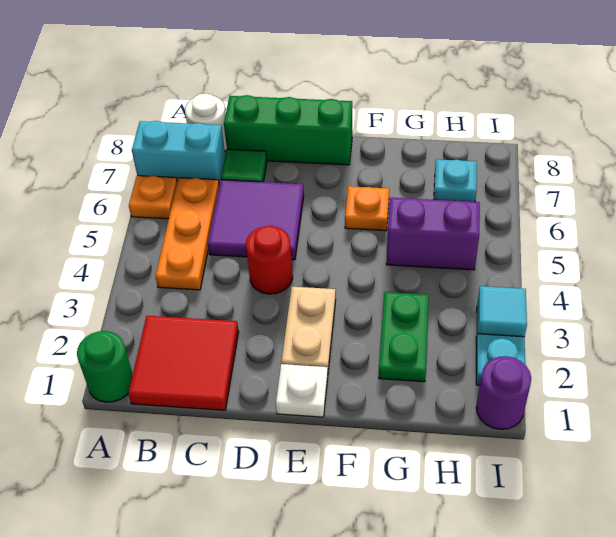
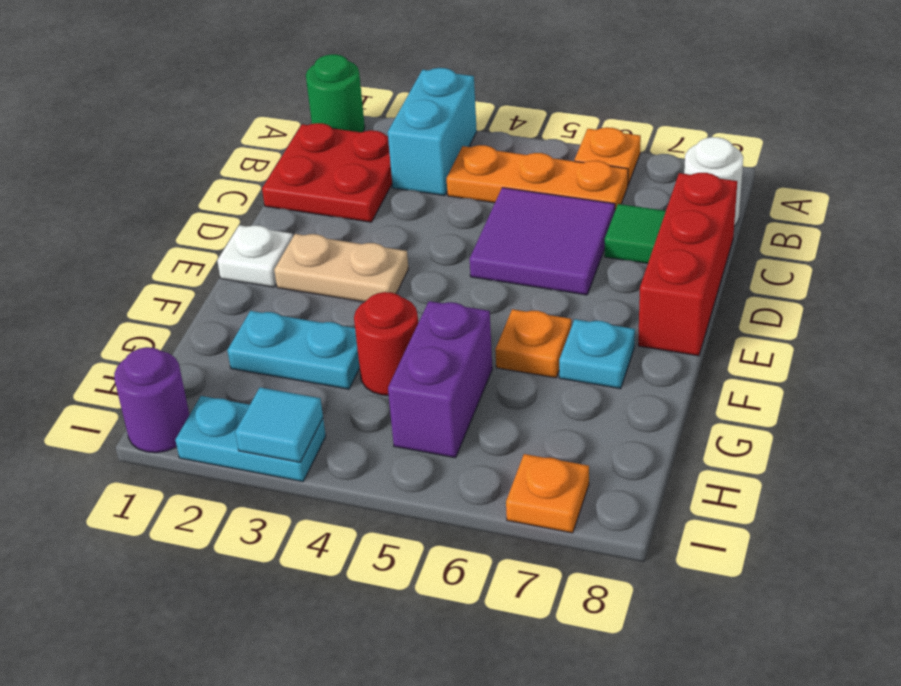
cyan brick A7:B7 level 1 -> cyan brick A3:B3 level 1
red tile B1:C2 level 1 -> red plate B1:C2 level 1
green brick C8:E8 level 1 -> red brick C8:E8 level 1
red round brick D4 level 1 -> red round brick G4 level 1
green plate G2:G3 level 1 -> cyan plate G2:G3 level 1
cyan plate H7 level 1 -> cyan plate F7 level 1
none -> orange plate I7 level 1

